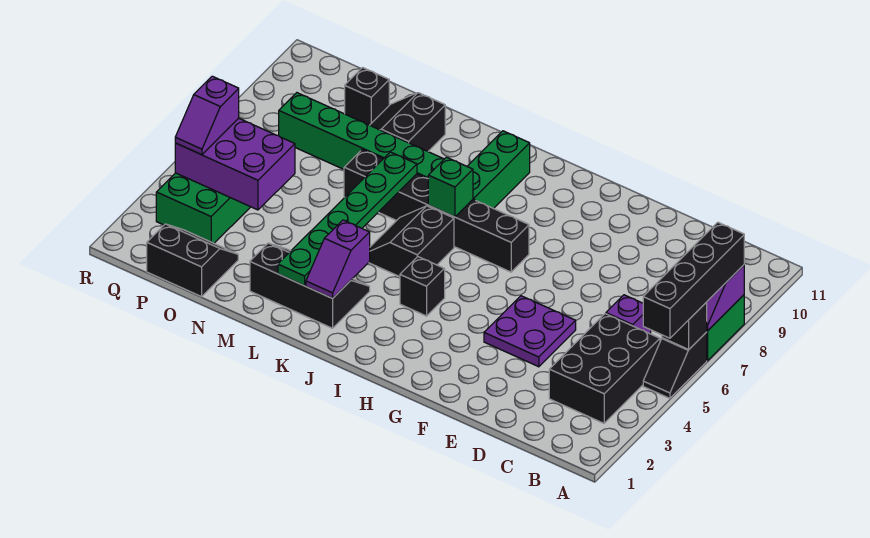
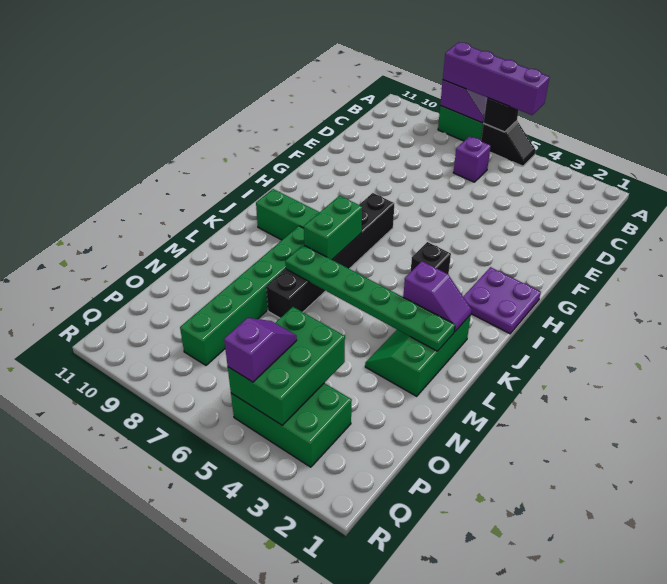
black brick A5:A8 level 3 -> purple brick A5:A8 level 3
black brick B3:C5 level 1 -> none
purple plate E4:F5 level 1 -> purple plate H1:I2 level 1
black slope J5:K6 level 1 top J -> none
green brick J7 level 2 -> green brick J7:K7 level 2
black slope K2:M3 level 1 top 2 -> green slope K2:M3 level 1 top 2
black slope M9:N10 level 1 top M -> none
black slope O1:P2 level 1 top 1 -> none
purple brick O4:Q5 level 2 -> green brick O4:Q5 level 2
black brick O10 level 1 -> none
purple slope Q4:Q5 level 3 top 5 -> purple slope P5:Q5 level 3 top Q

